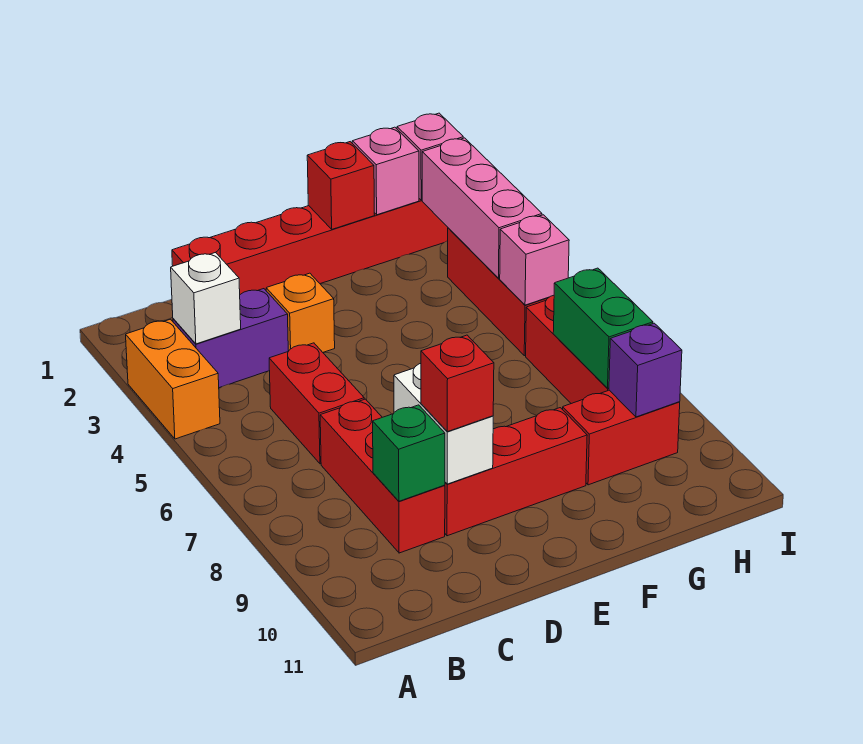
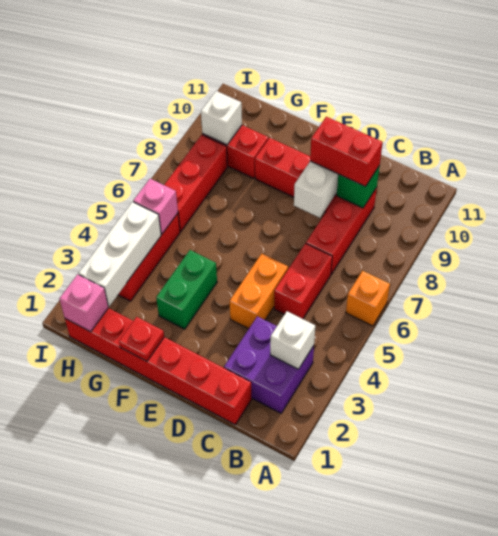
orange brick A3:A4 level 1 -> orange brick D4:D5 level 1
purple brick B3:C3 level 1 -> purple brick B2:C3 level 1
orange brick D3 level 1 -> orange brick A6 level 1
red brick D9 level 3 -> red brick C9:D9 level 3
red brick F1 level 2 -> red plate F1 level 2
pink brick G1 level 2 -> none
pink brick H2:H4 level 2 -> white brick H2:H4 level 2
green brick H7:H8 level 2 -> green brick F3:F4 level 1
purple brick H9 level 2 -> white brick H9 level 2

